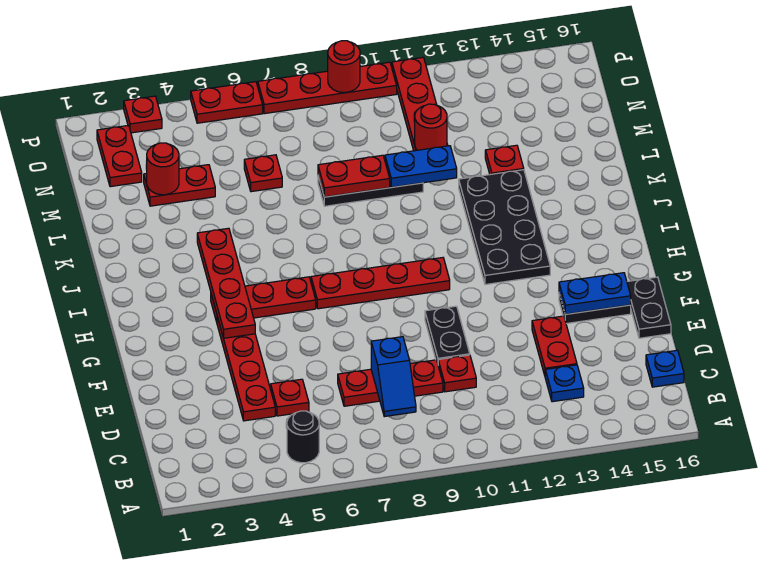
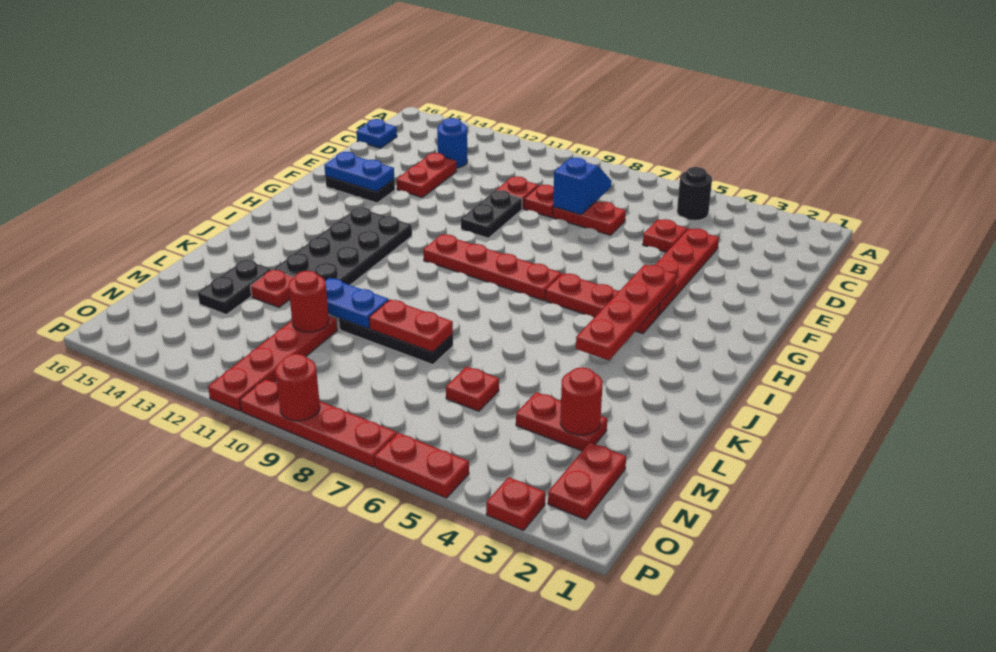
blue plate C13 level 1 -> blue round brick C13 level 1
black plate E16:F16 level 1 -> black plate L14:M14 level 1

